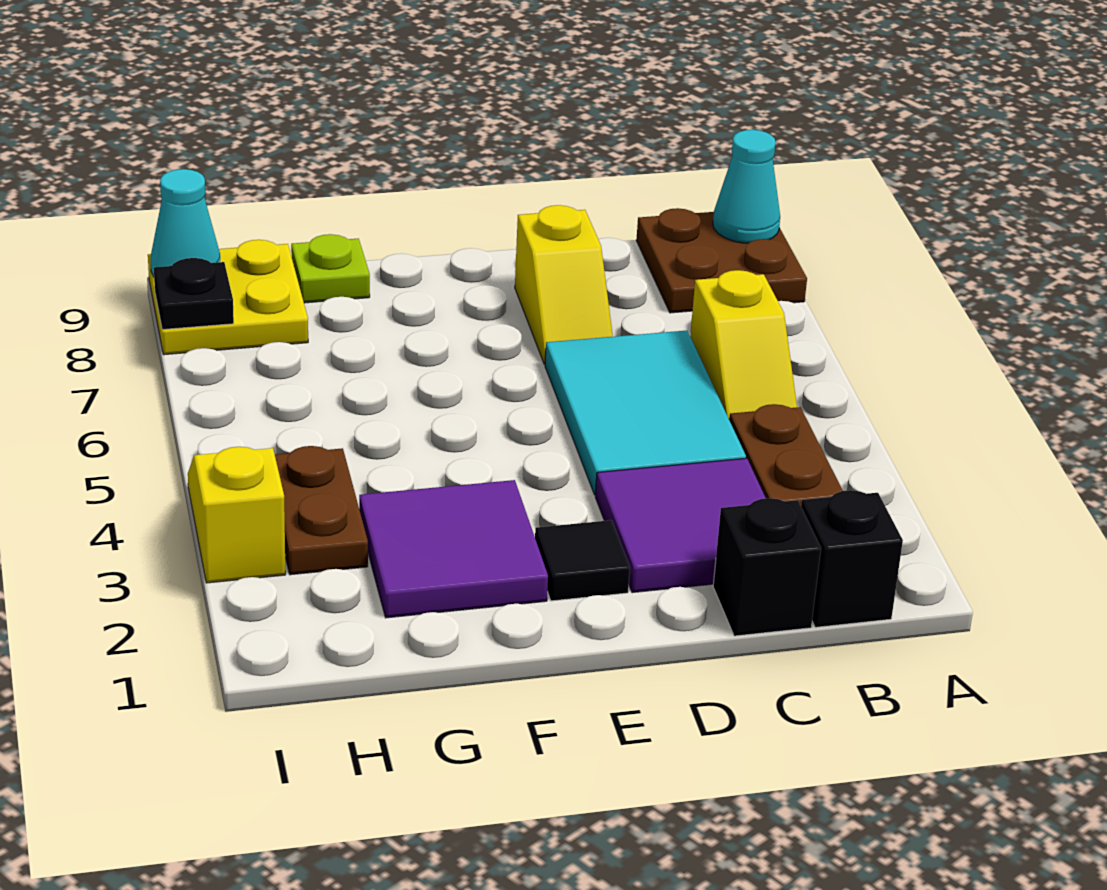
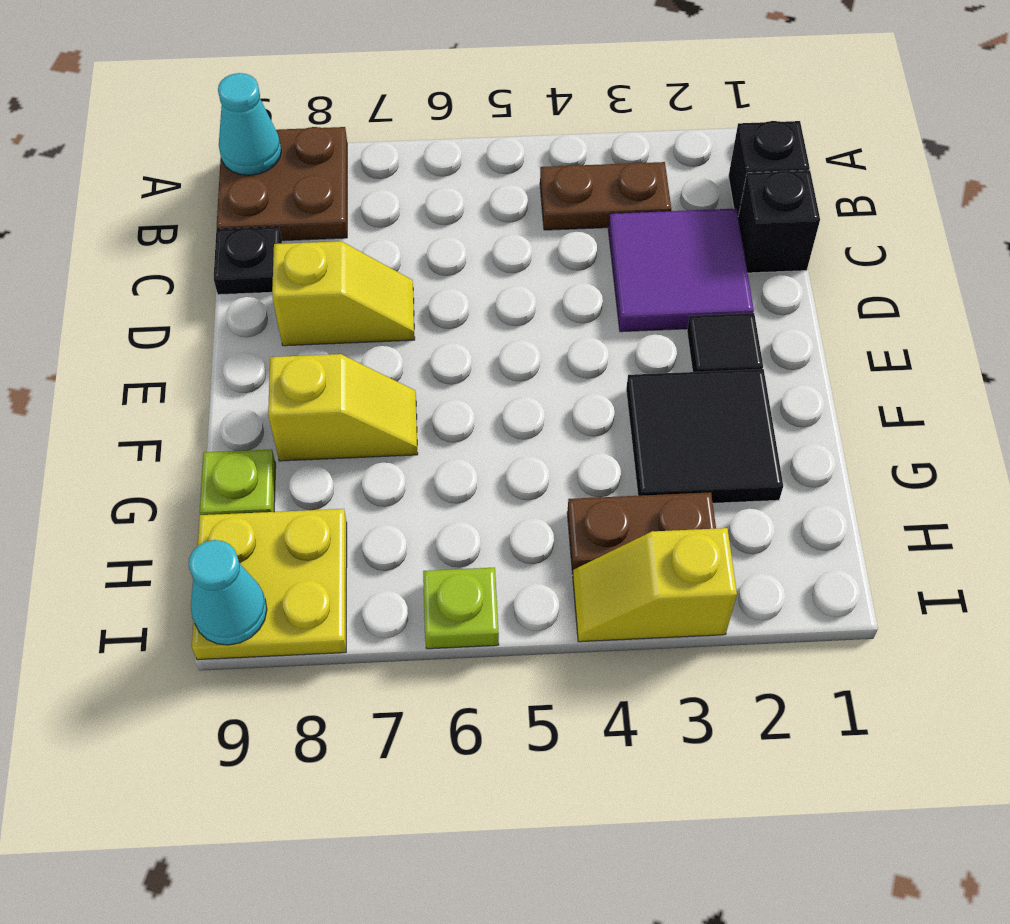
yellow slope B5:B6 level 1 top 6 -> yellow slope F7:F8 level 1 top 8
cyan tile C4:D6 level 1 -> none
purple tile F2:G3 level 1 -> black tile F2:G3 level 1
none -> lime plate I6 level 1
black plate I8 level 2 -> black plate C9 level 1

